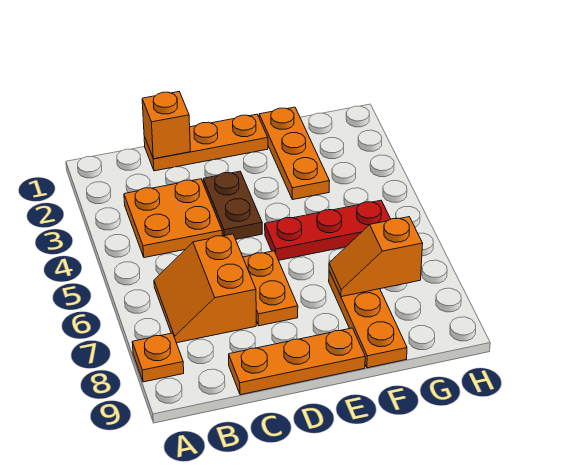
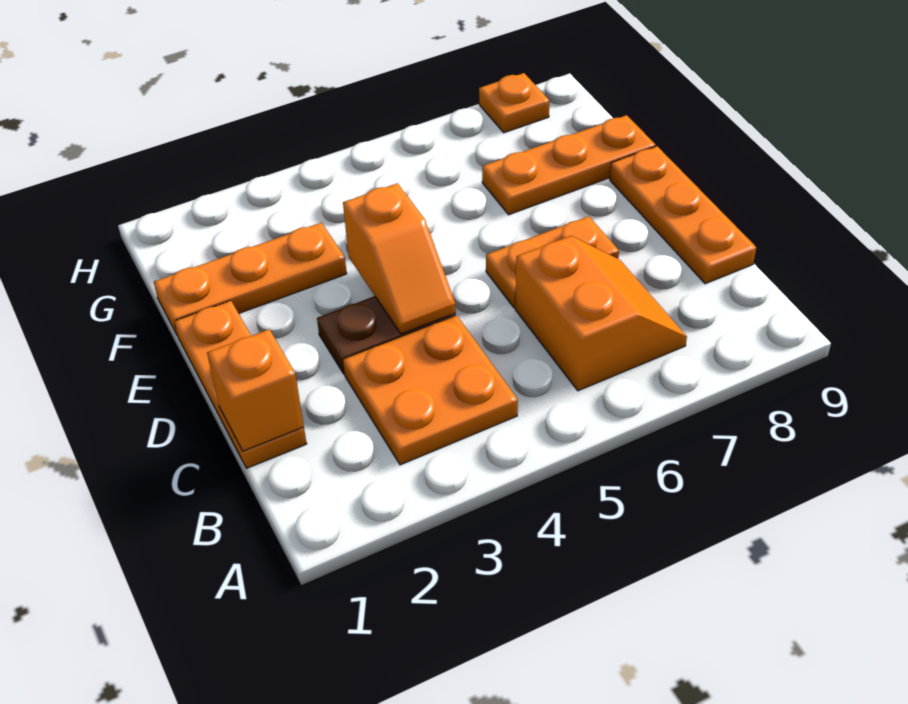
orange plate A8 level 1 -> orange plate H8 level 1
orange slope B6:C7 level 1 top C -> orange slope B6:C7 level 1 top 6
red plate E5:G5 level 1 -> none
orange slope F7:G7 level 2 top G -> orange slope D4:E4 level 2 top E

